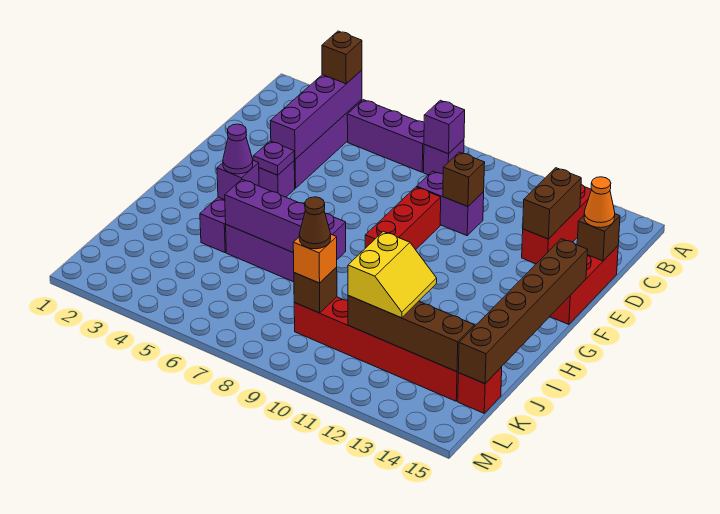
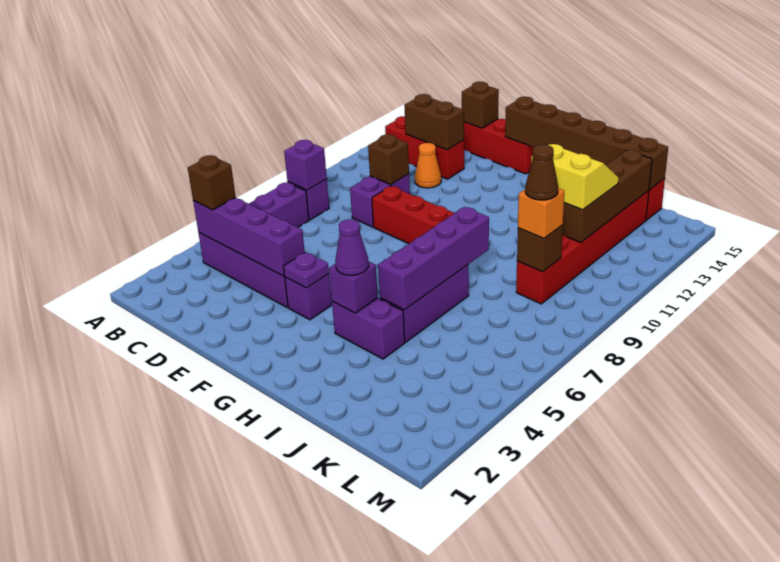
orange cone D15 level 3 -> orange cone D12 level 1

